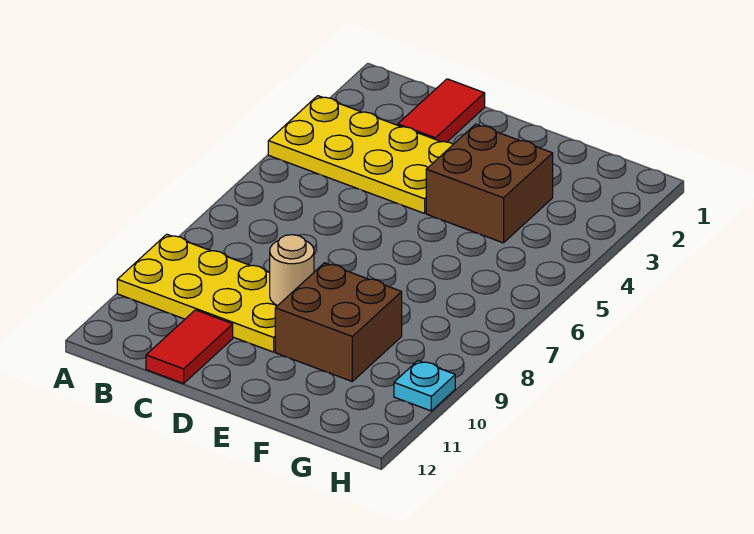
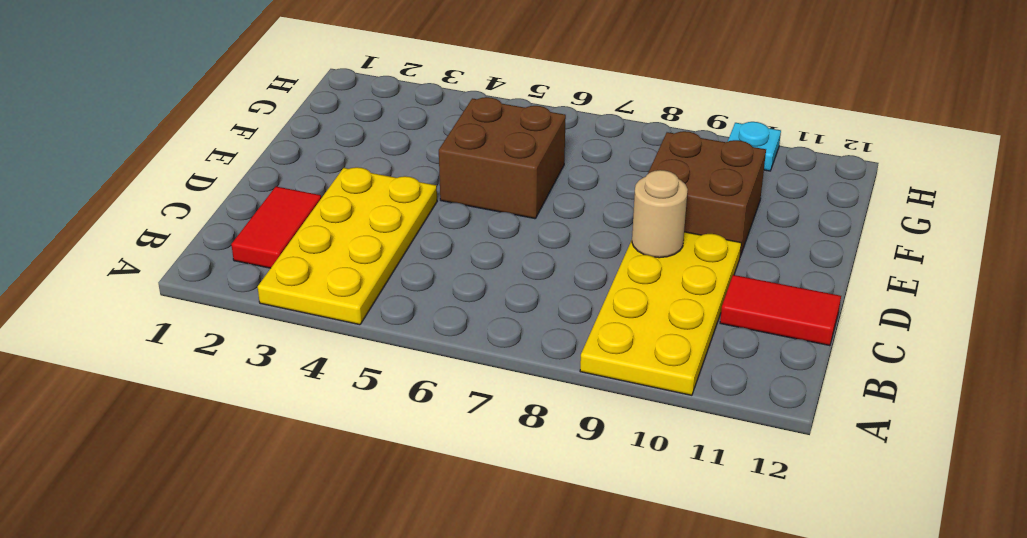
red tile C1:C2 level 1 -> red tile B2:C2 level 1
brown brick E3:F4 level 1 -> brown brick E5:F6 level 1

